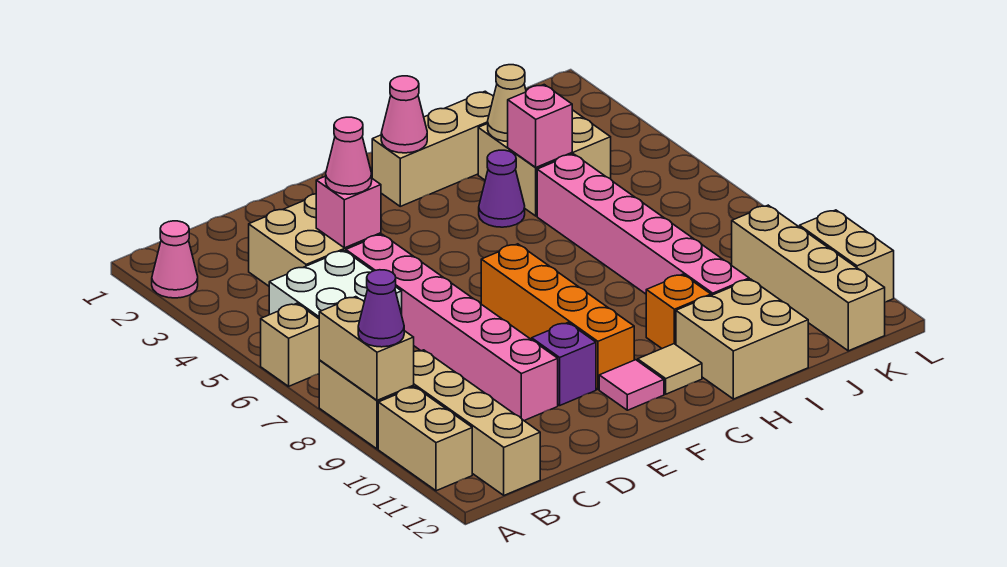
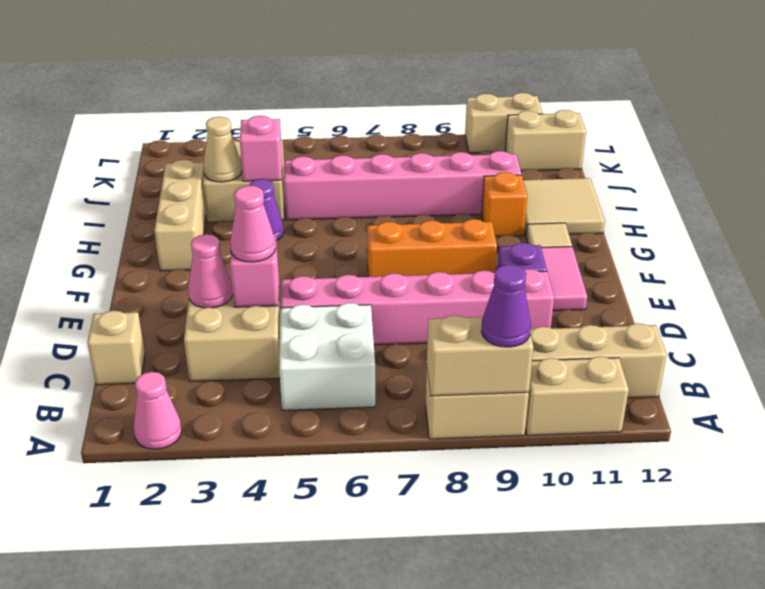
tan brick A6 level 1 -> tan brick C1 level 1
orange brick F7:F10 level 1 -> orange brick F7:F9 level 1
pink tile F11 level 1 -> pink tile E11:F11 level 1
pink cone G2 level 2 -> pink cone D3 level 2
tan brick H11:I12 level 1 -> tan tile H11:I12 level 1
tan brick K9:K12 level 1 -> tan brick K11:K12 level 1

